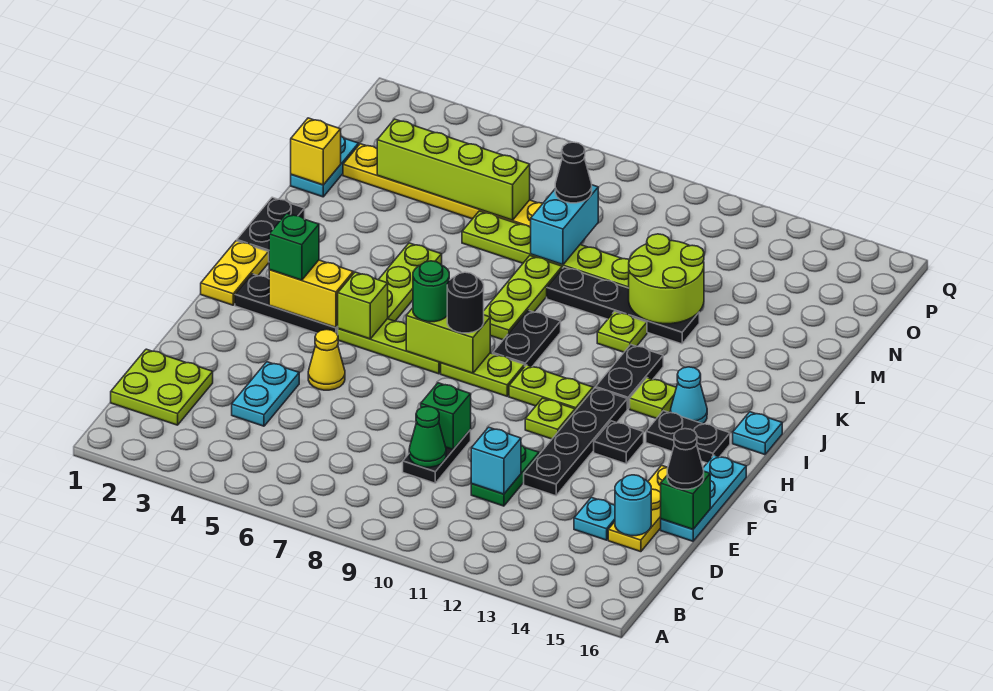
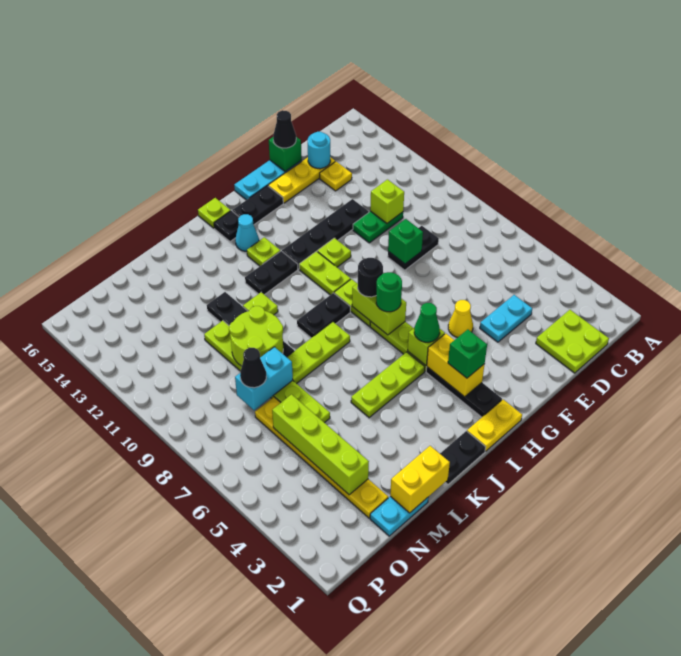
green cone D9 level 2 -> green cone H5 level 3
cyan brick D11 level 2 -> lime brick D11 level 2
cyan plate D14 level 1 -> yellow plate D14 level 1
black plate G13 level 1 -> black plate I15 level 1
black plate H14:H15 level 1 -> black plate G15:H15 level 1
cyan plate I16 level 1 -> lime plate I16 level 1
lime round brick L11:M12 level 2 -> lime round brick L9:M10 level 2
yellow brick M1 level 2 -> yellow brick L1:M1 level 2

